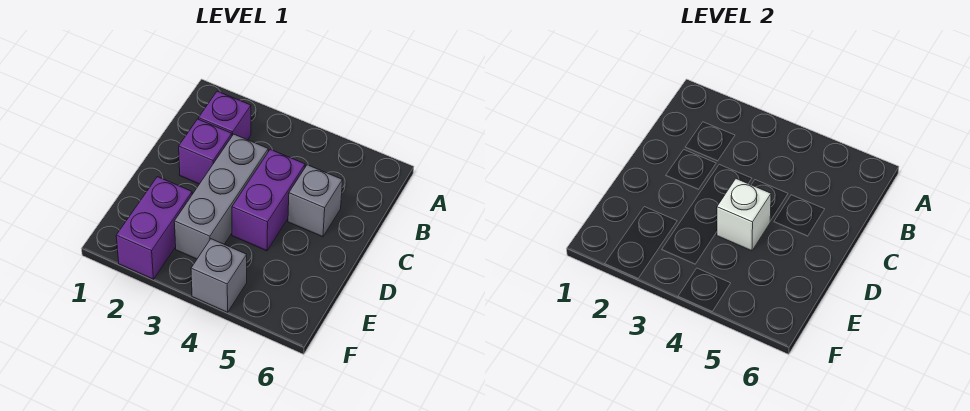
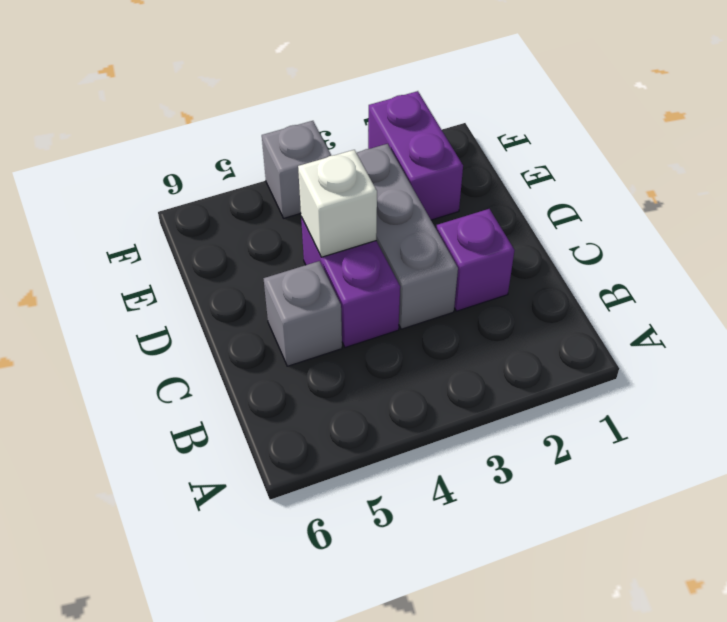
purple brick B2 level 1 -> none

